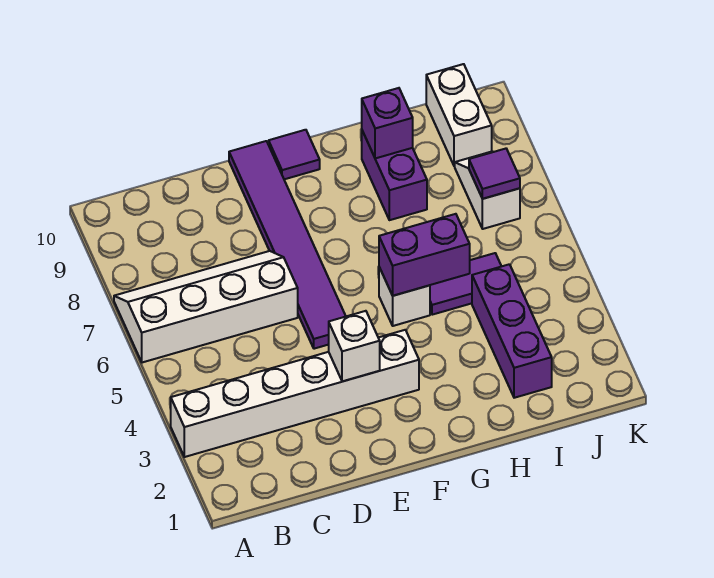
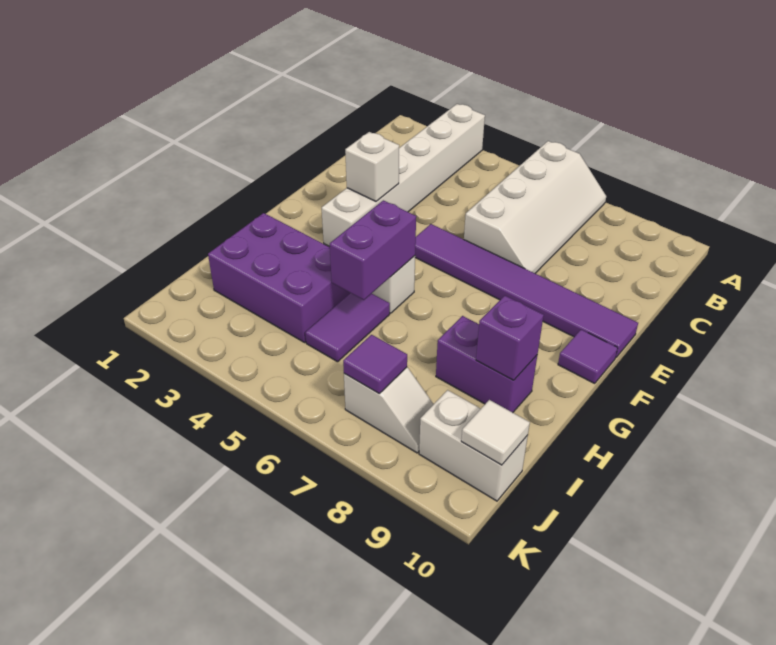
purple brick I2:I4 level 1 -> purple brick H2:I4 level 1
none -> white tile J10 level 2

